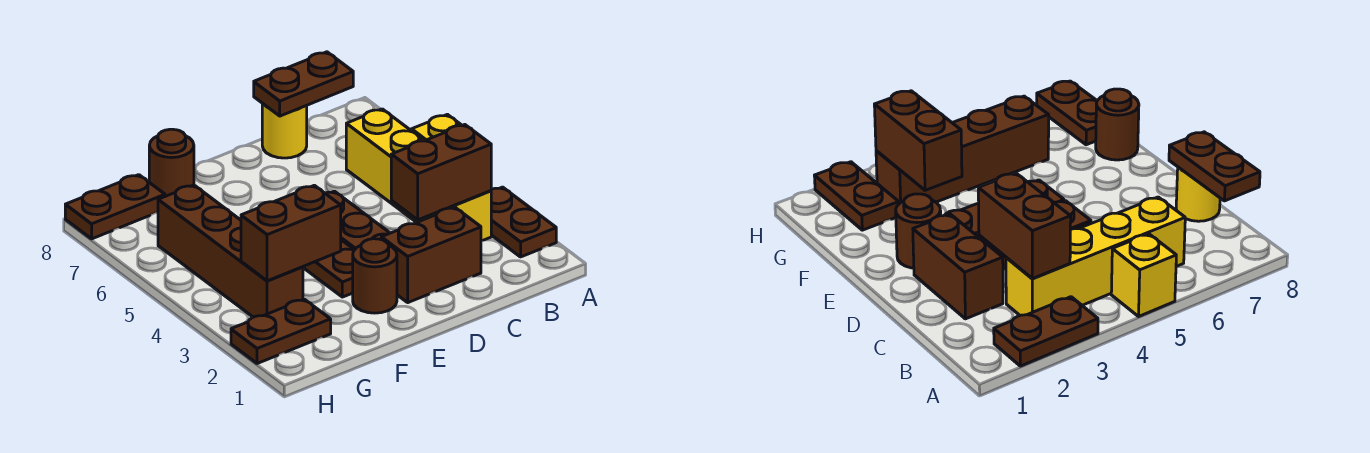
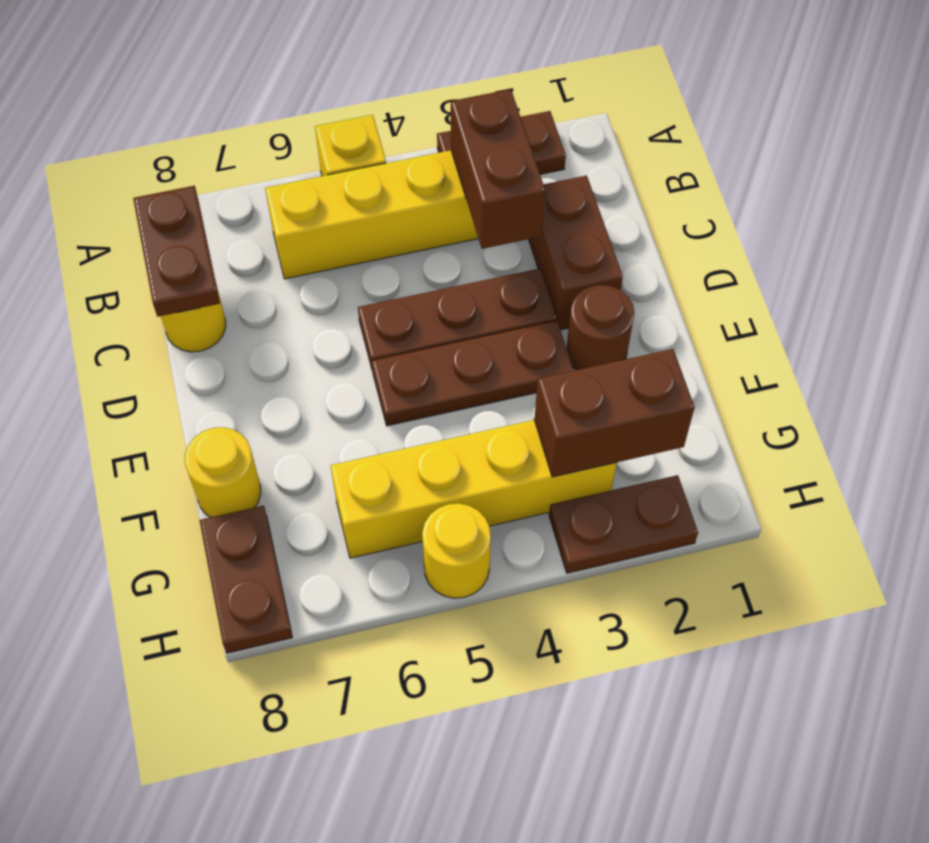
brown brick F3:G3 level 2 -> brown brick G2:G3 level 2
brown round brick F8 level 1 -> yellow round brick F8 level 1
brown plate G2:H2 level 1 -> brown plate H2:H3 level 1
brown brick G3:G6 level 1 -> yellow brick G3:G6 level 1
none -> yellow round brick H5 level 1

